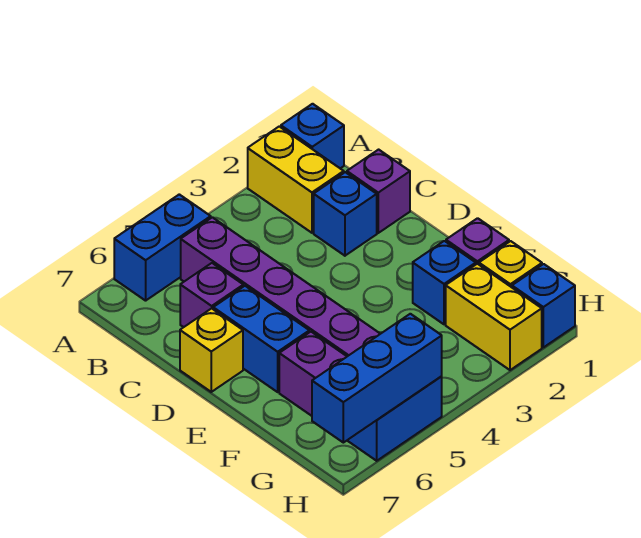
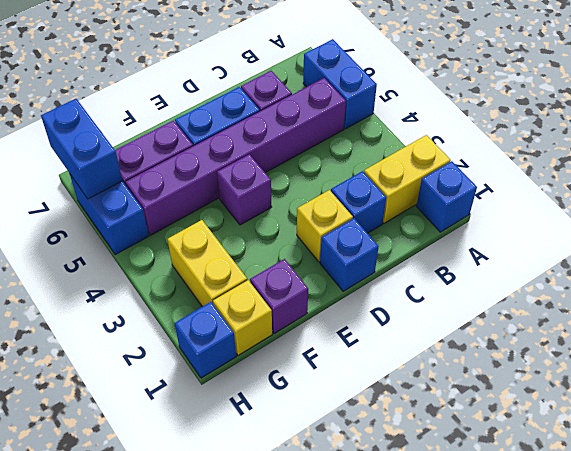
purple brick C1 level 1 -> purple brick E4 level 1
yellow brick D7 level 1 -> yellow brick D2 level 1
blue brick F2 level 1 -> blue brick D1 level 1
yellow brick G2:H2 level 1 -> yellow brick G2:G3 level 1
blue brick H5:H7 level 2 -> blue brick H6:H7 level 2

